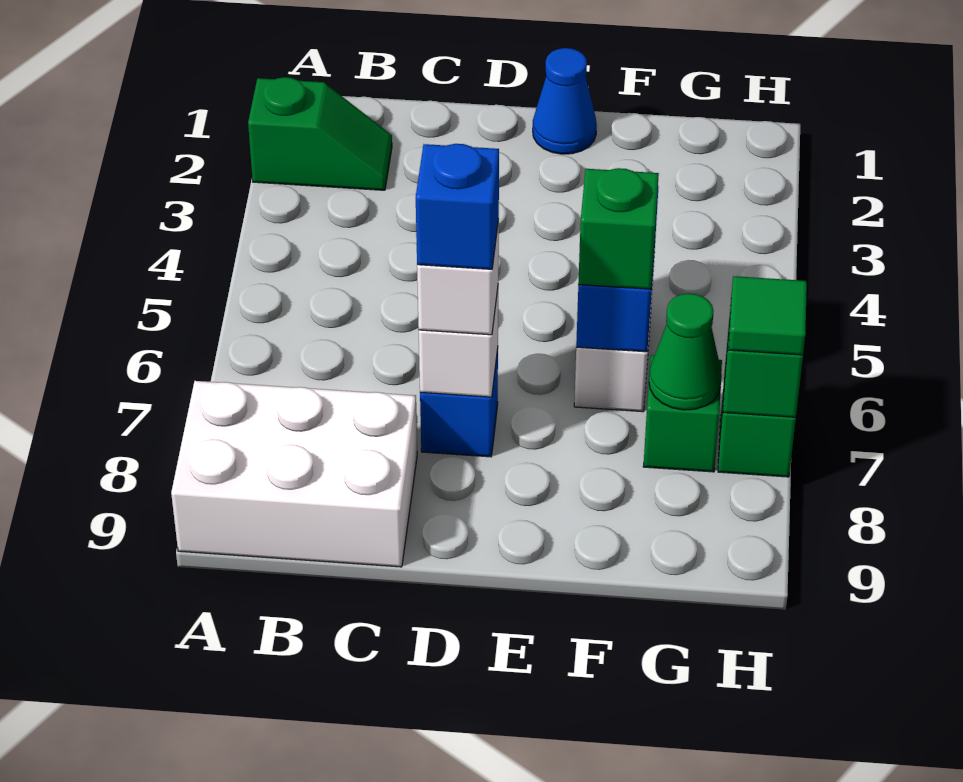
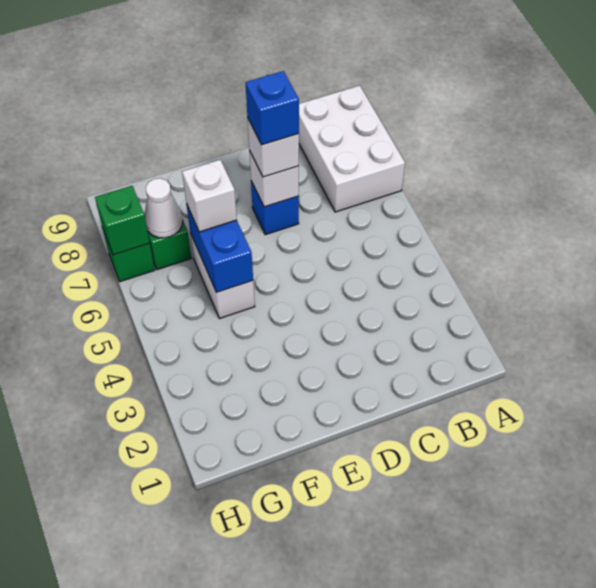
green slope A2:B2 level 1 top A -> none
white brick A8:C9 level 1 -> white brick A7:B9 level 1
blue cone E1 level 1 -> none
green brick F6 level 3 -> white brick F6 level 3
green cone G7 level 2 -> white cone G7 level 2
green tile H7 level 3 -> none

